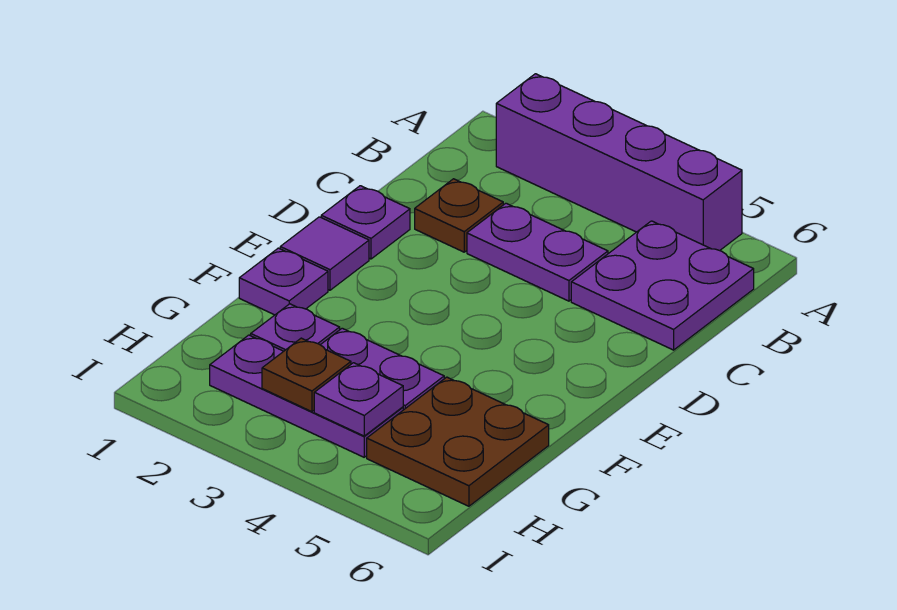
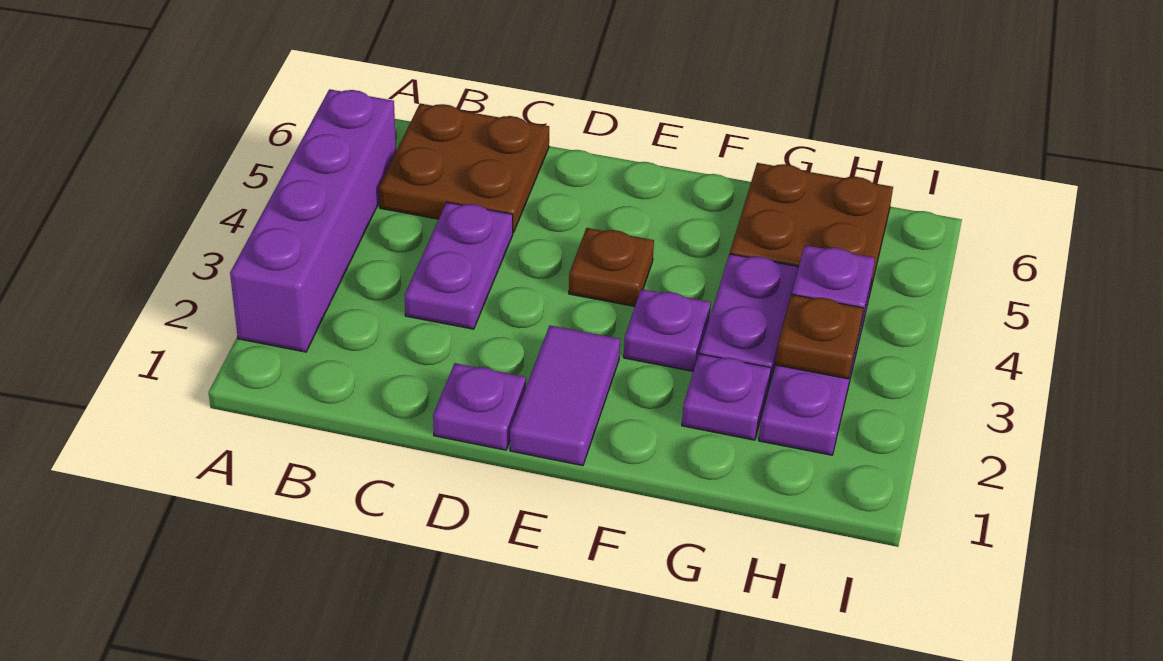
purple plate B5:C6 level 1 -> brown plate B5:C6 level 1
brown plate C2 level 1 -> brown plate E4 level 1
purple tile E1 level 1 -> purple tile E1:E2 level 1
purple plate F1 level 1 -> purple plate F3 level 1

